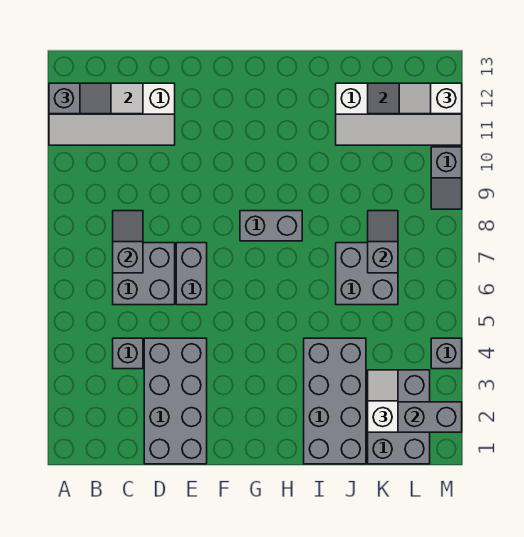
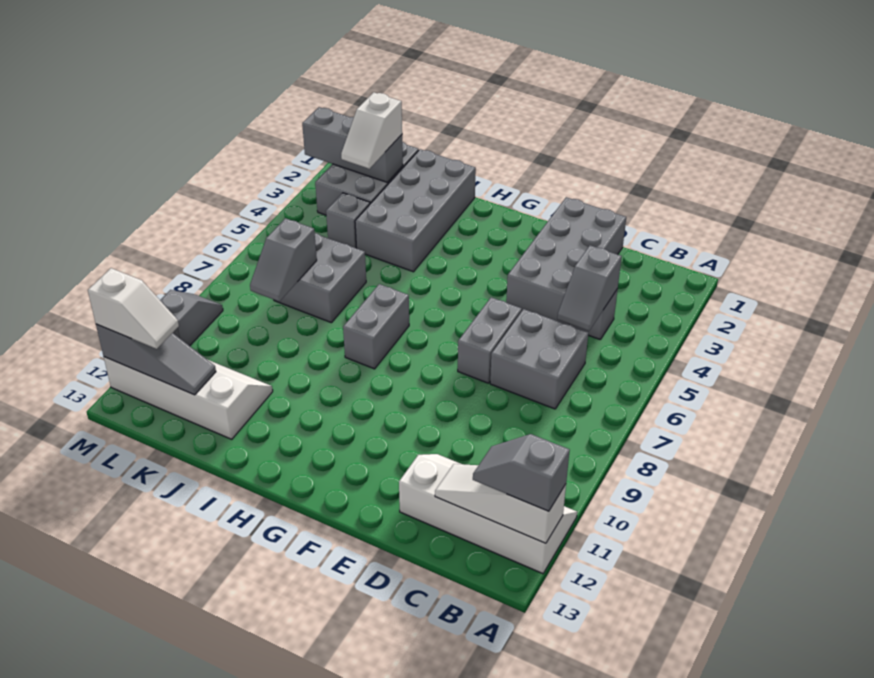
grey slope C7:C8 level 2 top 7 -> grey slope C4:C5 level 2 top 4
grey brick G8:H8 level 1 -> grey brick H7:H8 level 1
grey brick M4 level 1 -> grey brick K4 level 1

